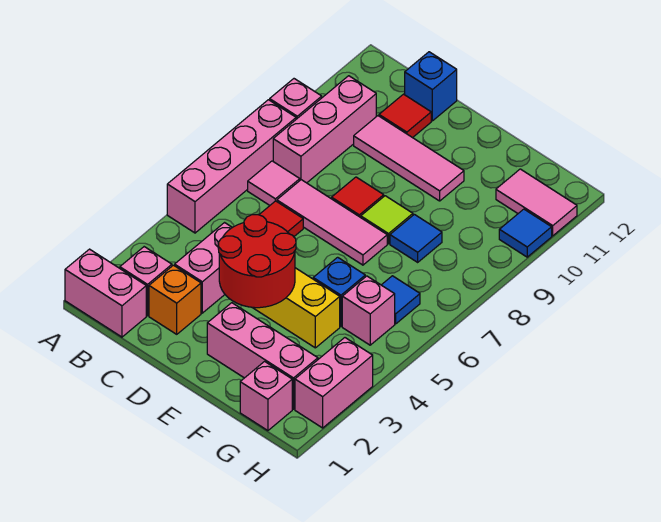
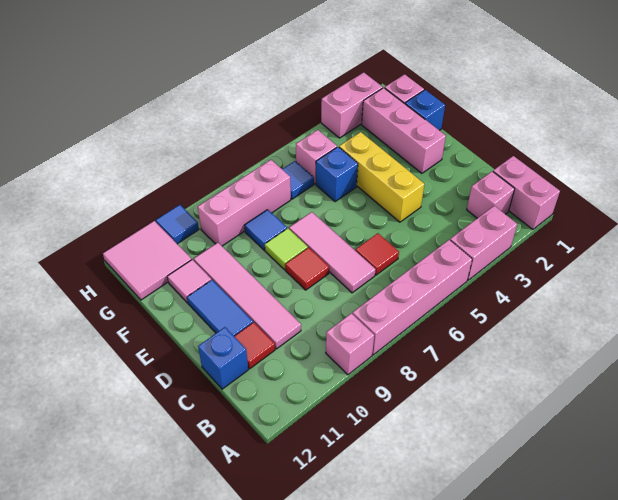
pink tile B7 level 1 -> pink tile F11 level 1
pink brick B8:B10 level 1 -> pink brick G7:G9 level 1
orange brick C2 level 1 -> none
pink brick C3:C4 level 1 -> pink brick A3:A4 level 1
pink tile C10:E10 level 1 -> pink tile C10:F10 level 1
red round brick D3:E4 level 2 -> none
none -> blue tile D11:E11 level 1
none -> blue brick F1 level 1
pink tile G11:H11 level 1 -> pink tile G11:H12 level 1

